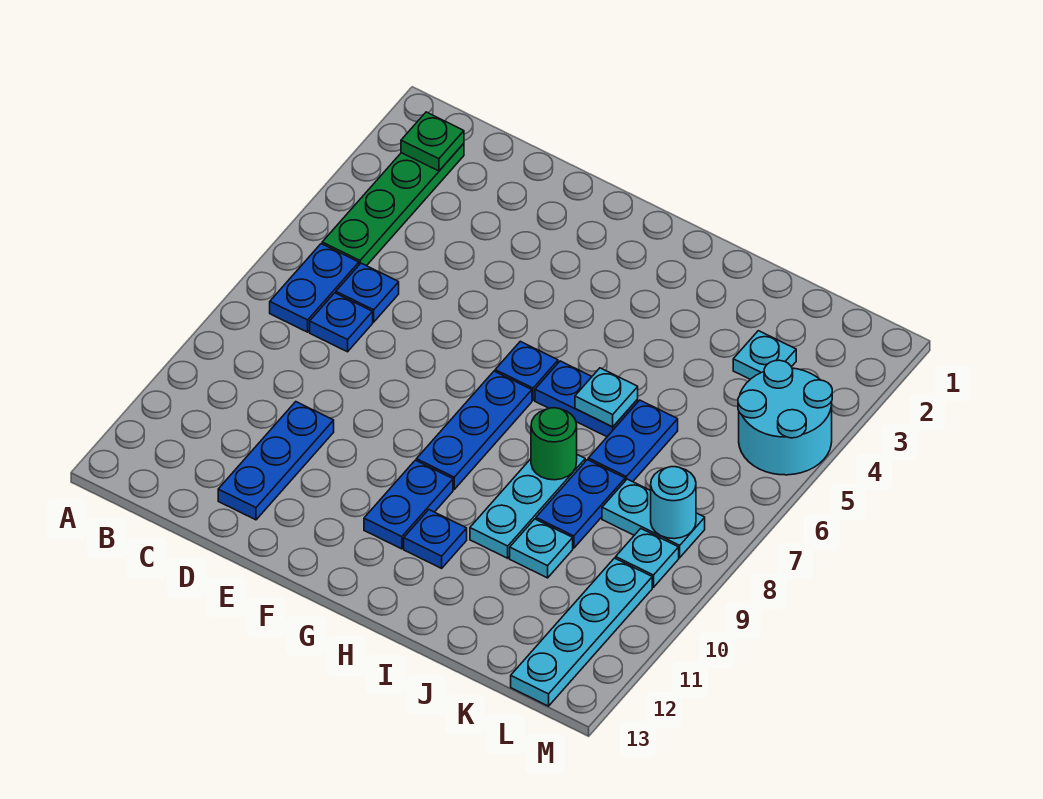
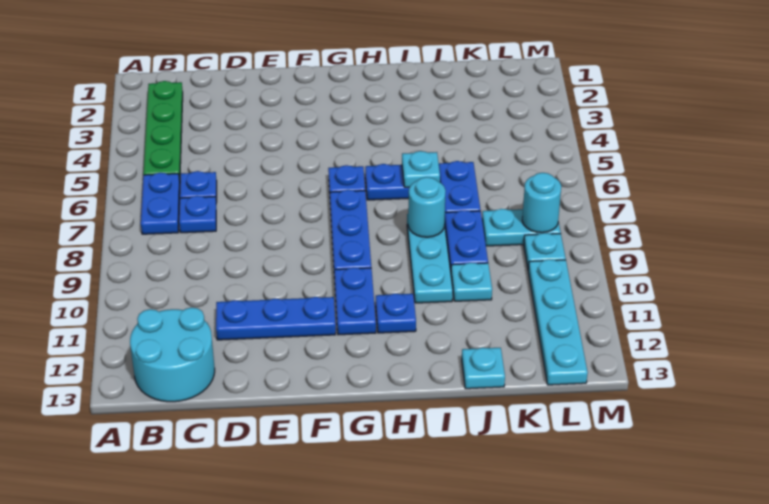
green plate B2 level 2 -> none
blue plate D10:D12 level 1 -> blue plate D11:F11 level 1
green round brick I8 level 2 -> cyan round brick I8 level 2
cyan plate K3 level 1 -> cyan plate J13 level 1
cyan round brick L4:M5 level 1 -> cyan round brick B12:C13 level 1

